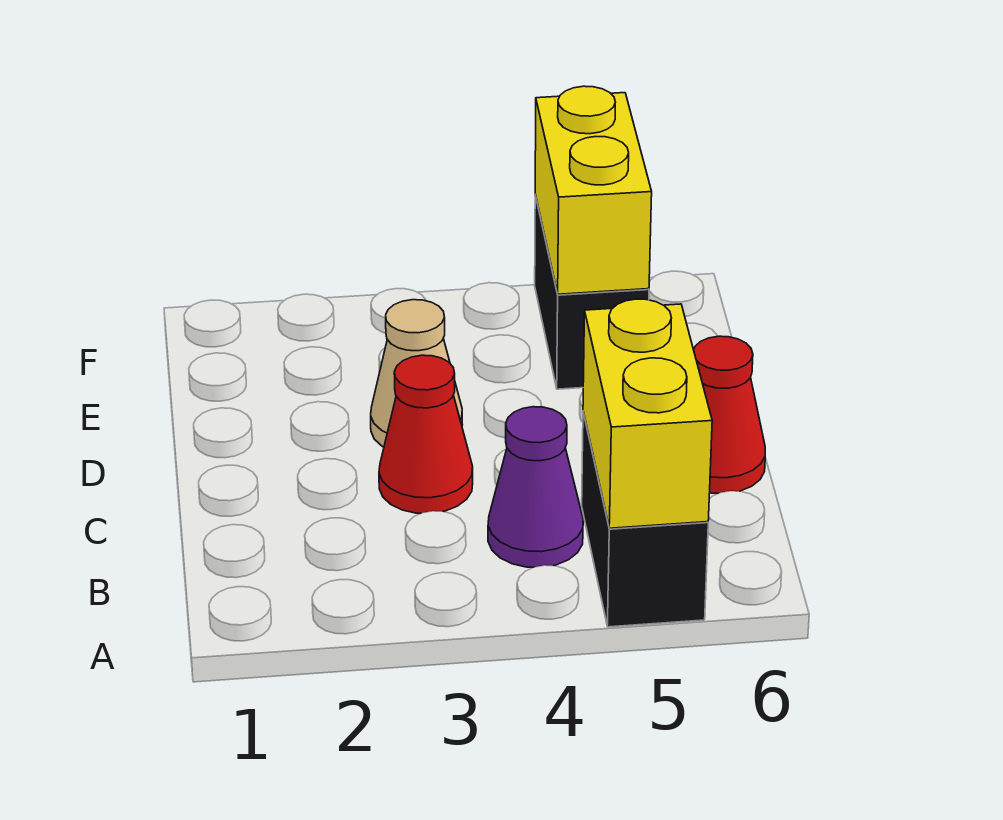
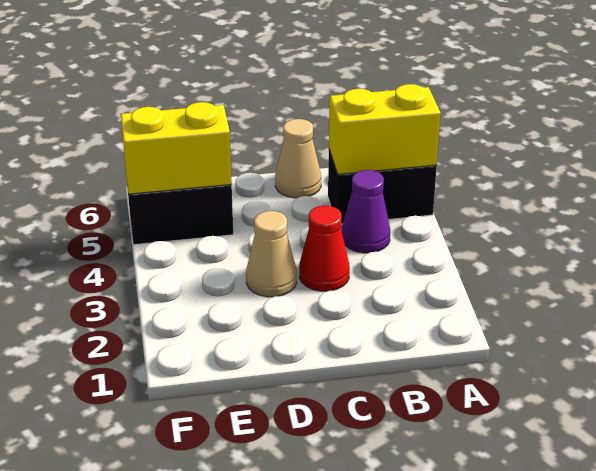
red cone C6 level 1 -> tan cone C6 level 1

